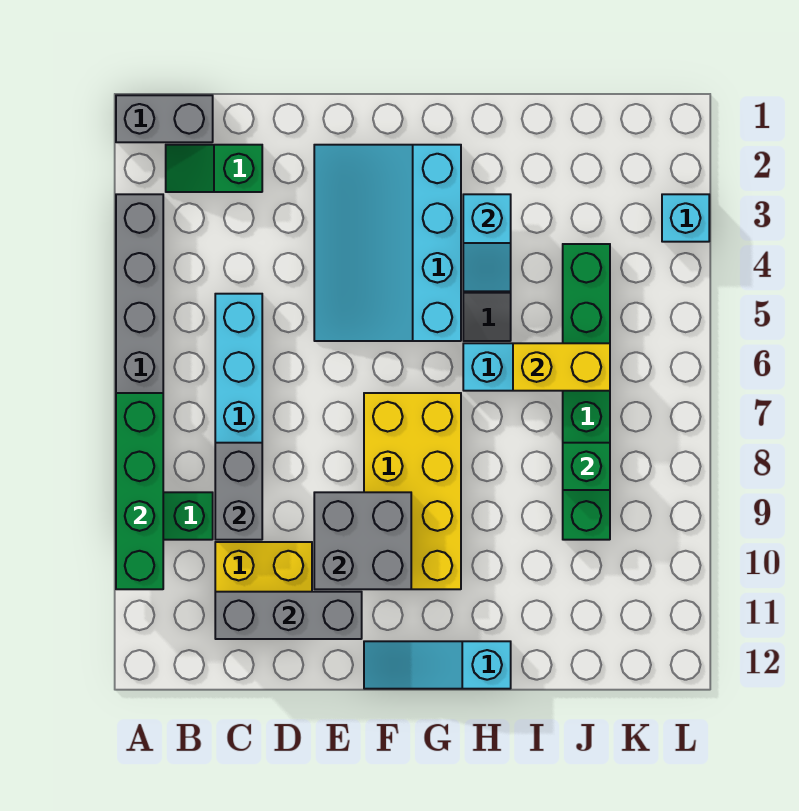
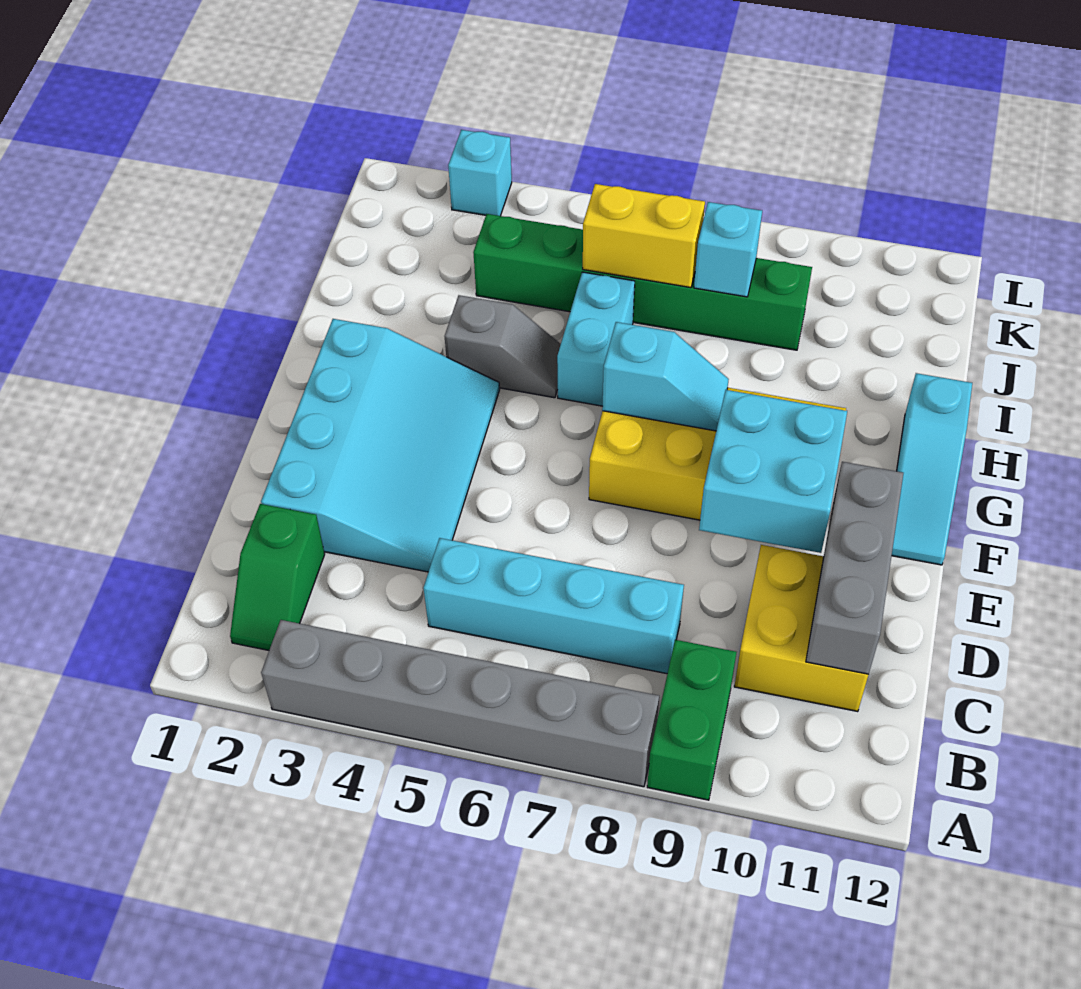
grey brick A1:B1 level 1 -> none
green brick A7:A10 level 2 -> none
grey brick C8:C9 level 2 -> none
cyan slope E2:G5 level 1 top G -> cyan slope D2:G4 level 1 top 2
grey brick E9:F10 level 2 -> cyan brick E9:F10 level 2
cyan slope H3:H4 level 2 top 3 -> cyan slope G7:G8 level 2 top 7
yellow brick I6:J6 level 2 -> yellow brick J6:J7 level 2
green brick J8 level 2 -> cyan brick J8 level 2

